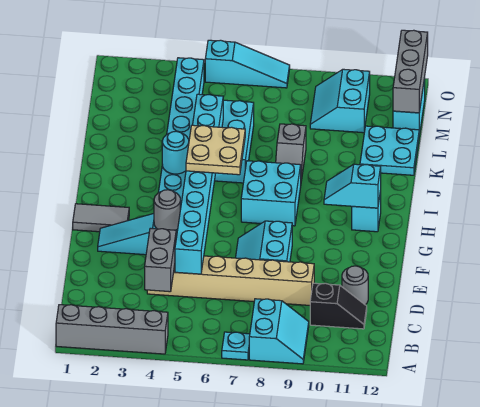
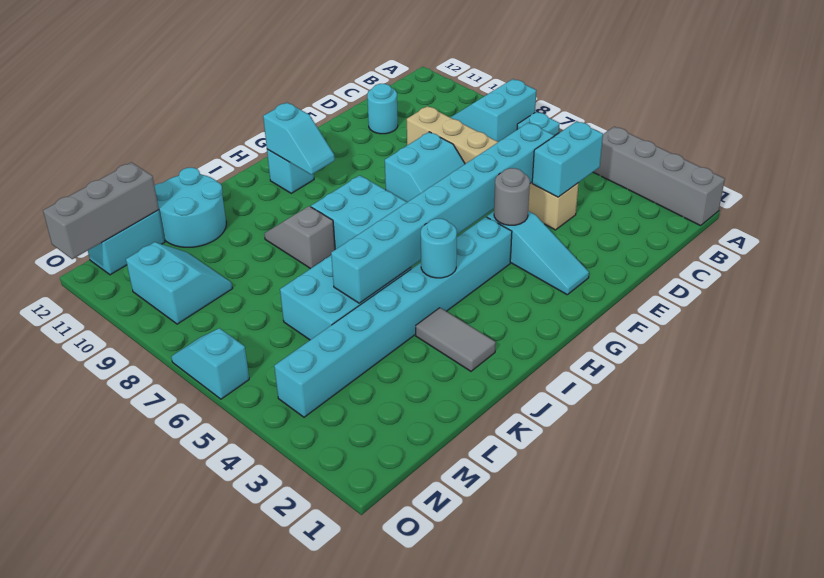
grey brick C4:D4 level 2 -> cyan brick C4:D4 level 2
black slope C10:C11 level 1 top 10 -> none
grey round brick D11 level 1 -> cyan round brick D11 level 1
grey tile G1:G2 level 1 -> grey tile J2:J3 level 1
tan plate H5:I6 level 3 -> none
grey slope J8:K8 level 1 top K -> grey slope J8:J9 level 1 top 8
cyan plate K11:L12 level 1 -> cyan round brick K11:L12 level 1
cyan slope M9:N10 level 1 top 10 -> cyan slope M9:N10 level 1 top N
cyan slope O5:O7 level 1 top 5 -> cyan slope O6:O7 level 1 top 6

